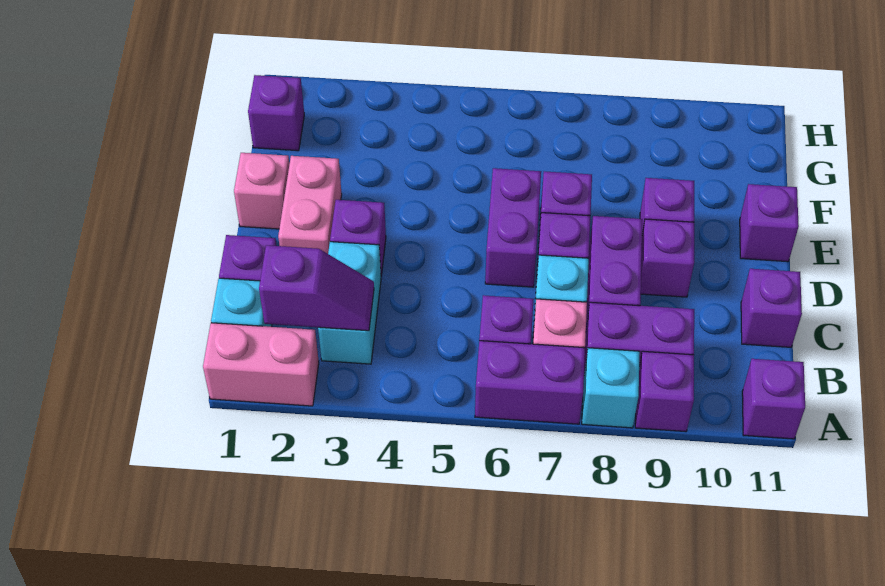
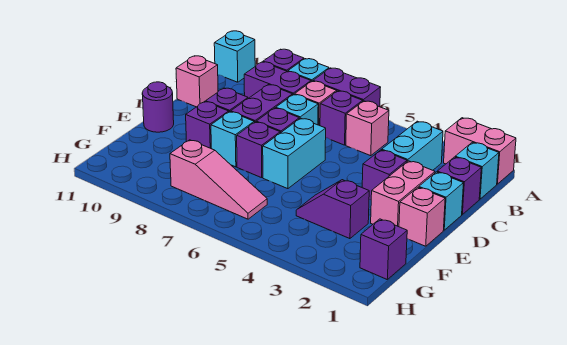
purple brick A11 level 1 -> cyan brick A11 level 1
purple slope B2:B3 level 2 top 2 -> purple slope F3:F4 level 1 top 3
none -> pink brick B5 level 1
purple brick C11 level 1 -> pink brick C11 level 1
none -> cyan brick D1 level 1
purple brick D6:E6 level 1 -> cyan brick D6:E6 level 1
none -> cyan brick E8 level 1
purple brick E11 level 1 -> purple round brick E11 level 1
none -> pink slope G6:G8 level 1 top 8

